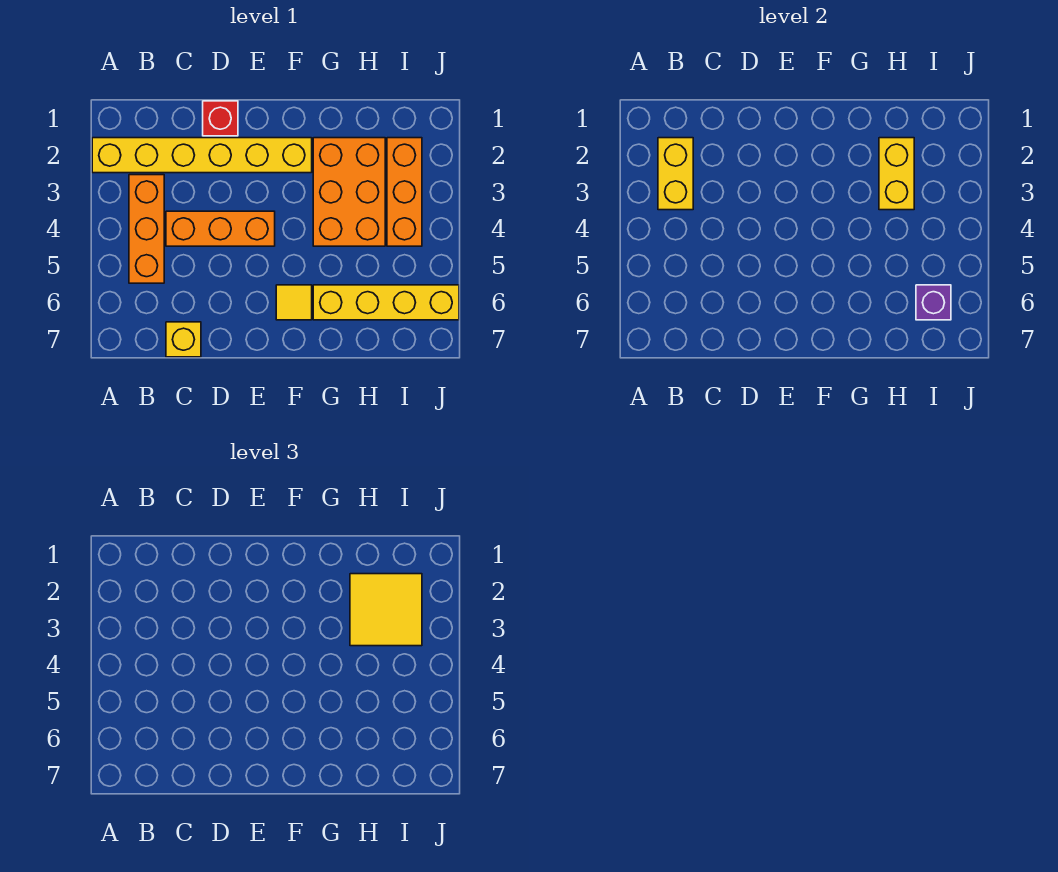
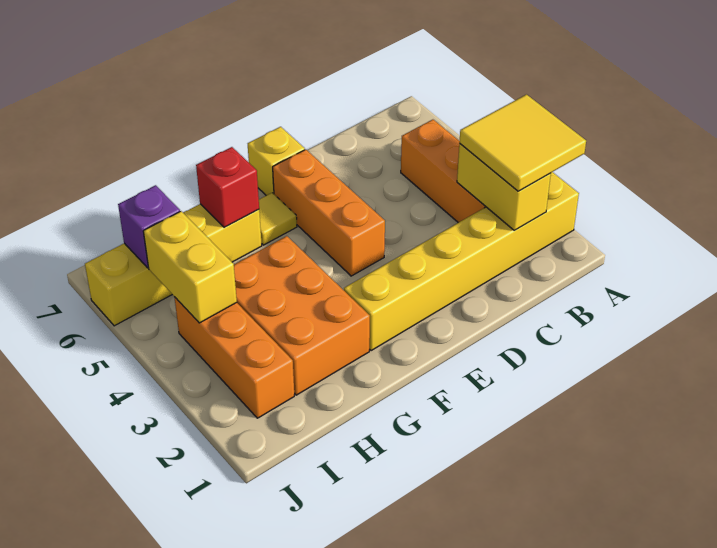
orange brick C4:E4 level 1 -> orange brick E4:E6 level 1
yellow brick C7 level 1 -> yellow brick E7 level 1
red brick D1 level 1 -> red brick G6 level 2
yellow brick H2:H3 level 2 -> yellow brick I4:I5 level 2
yellow tile H2:I3 level 3 -> yellow tile A2:B3 level 3

